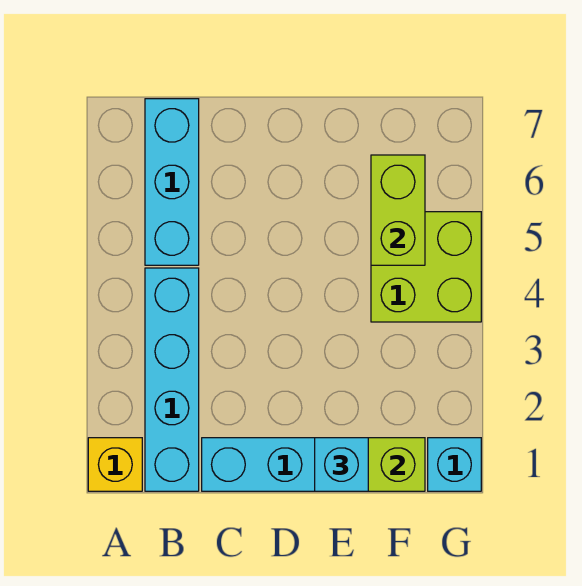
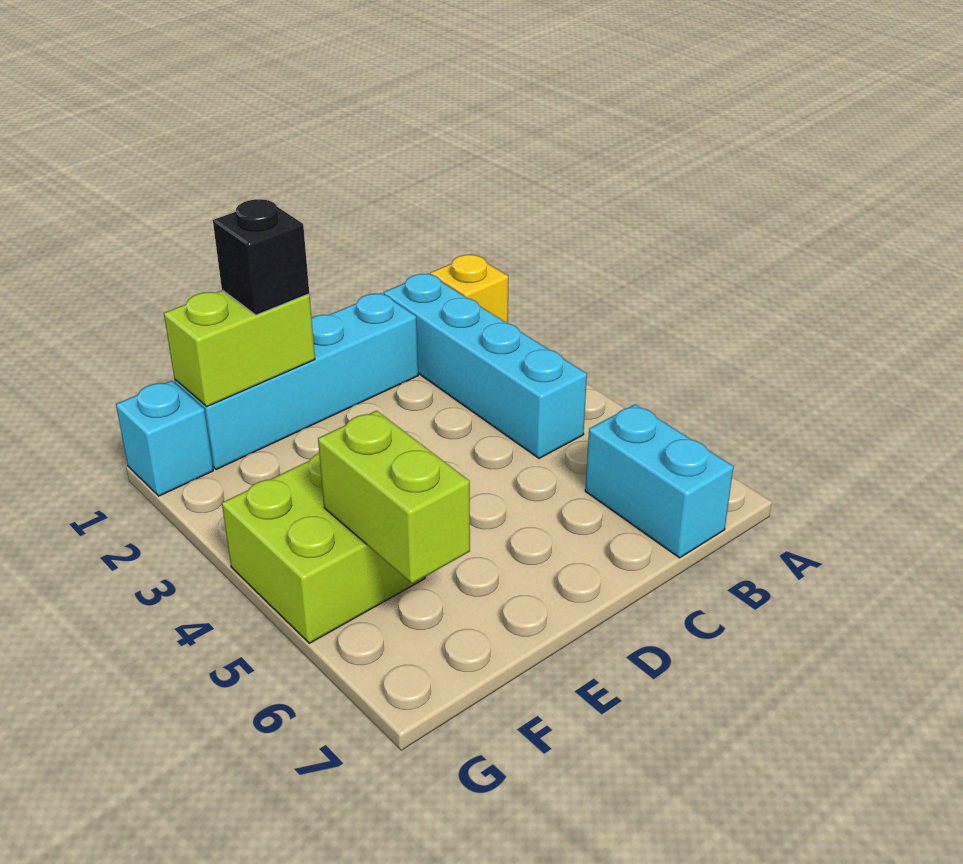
cyan brick B5:B7 level 1 -> cyan brick B6:B7 level 1
cyan brick E1 level 3 -> black brick E1 level 3

